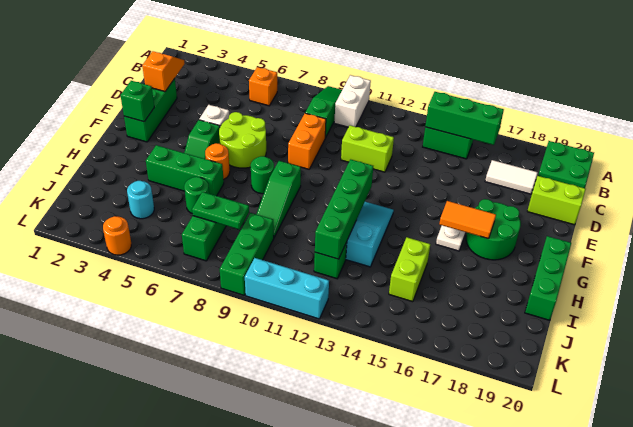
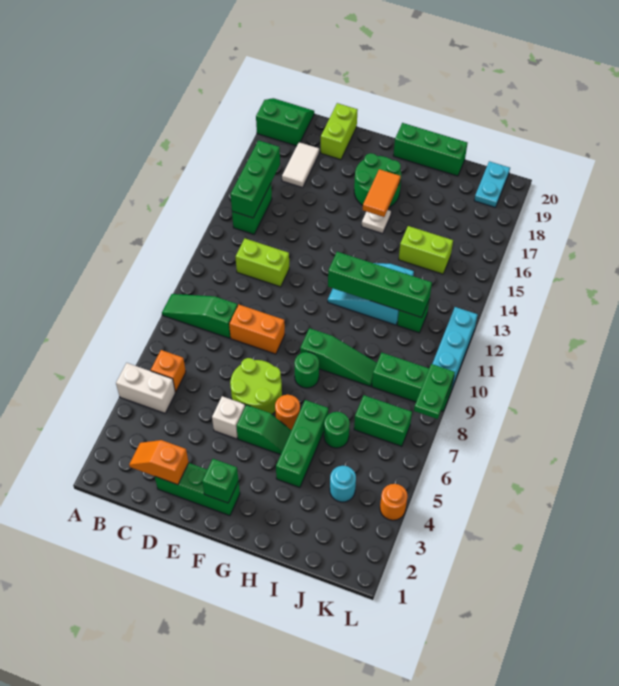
white brick A10:B10 level 1 -> white brick A5:B5 level 1
green plate A19:B20 level 1 -> green slope A19:B20 level 1 top 19
lime brick D11:D12 level 1 -> lime brick C12:D12 level 1
green plate J7:J8 level 2 -> green plate L8:L9 level 2
none -> cyan plate K19:K20 level 1

